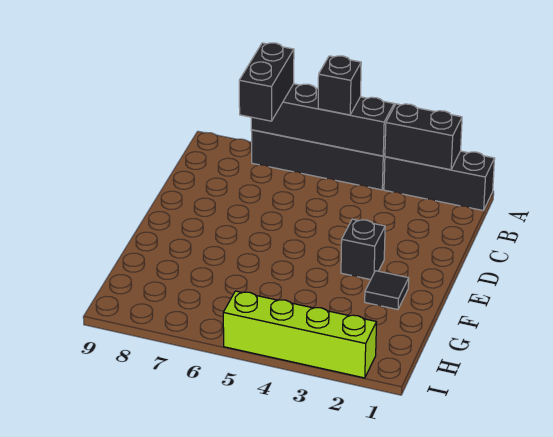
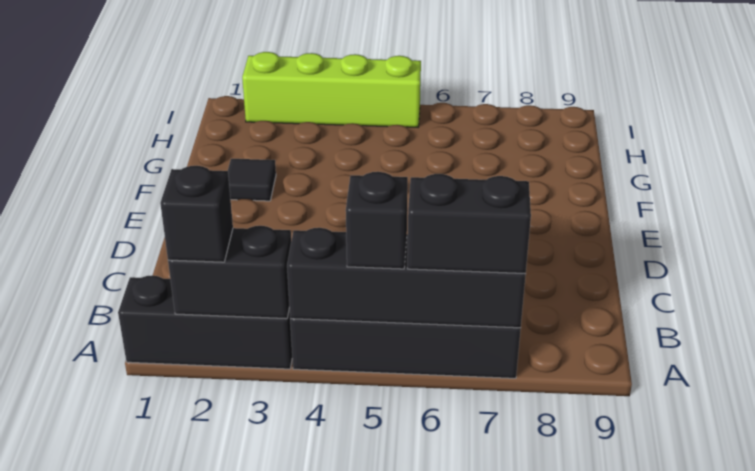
black brick A7:B7 level 3 -> black brick A6:A7 level 3
black brick E3 level 1 -> black brick A2 level 3

